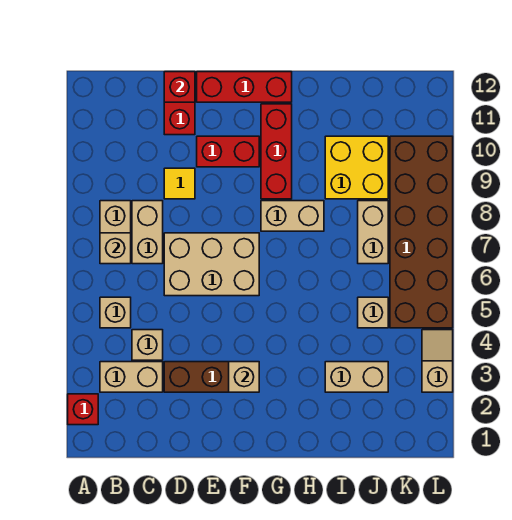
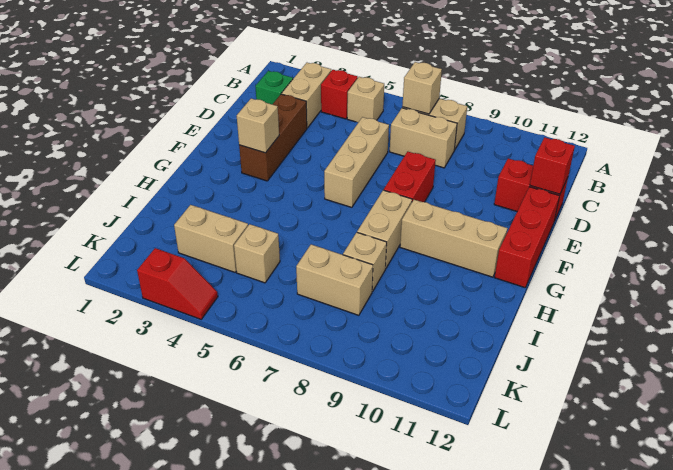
red brick A2 level 1 -> red brick B4 level 1
none -> green brick C2 level 1
tan brick C4 level 1 -> tan brick I8 level 1
tan brick D6:F7 level 1 -> tan brick D6:F6 level 1
yellow tile D9 level 1 -> none
red brick E10:F10 level 1 -> red brick E8:F8 level 1
red brick G9:G11 level 1 -> tan brick G9:G11 level 1
tan brick I3:J3 level 1 -> tan brick J3:J4 level 1
yellow brick I9:J10 level 1 -> none
brown brick K5:L10 level 1 -> none
tan slope L3:L4 level 1 top 3 -> red slope L3:L4 level 1 top 3

